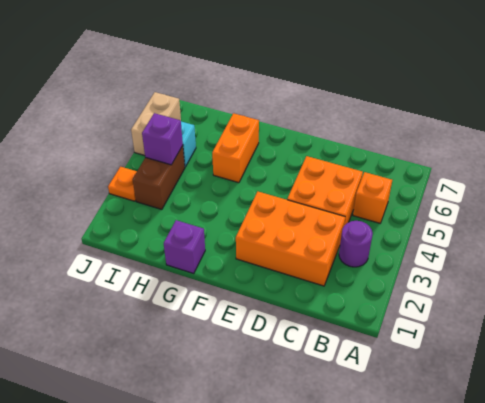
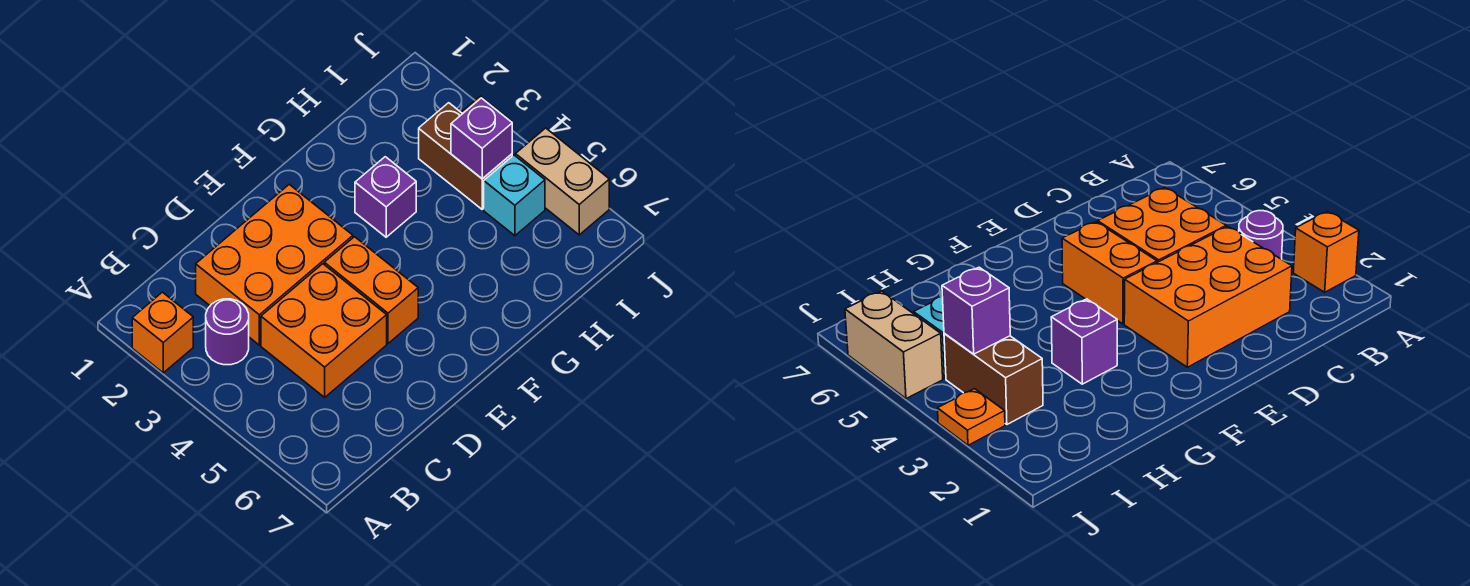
orange brick B5 level 1 -> orange brick A2 level 1
purple brick G1 level 1 -> purple brick G3 level 1
orange brick G5:G6 level 1 -> orange brick E4:E5 level 1

